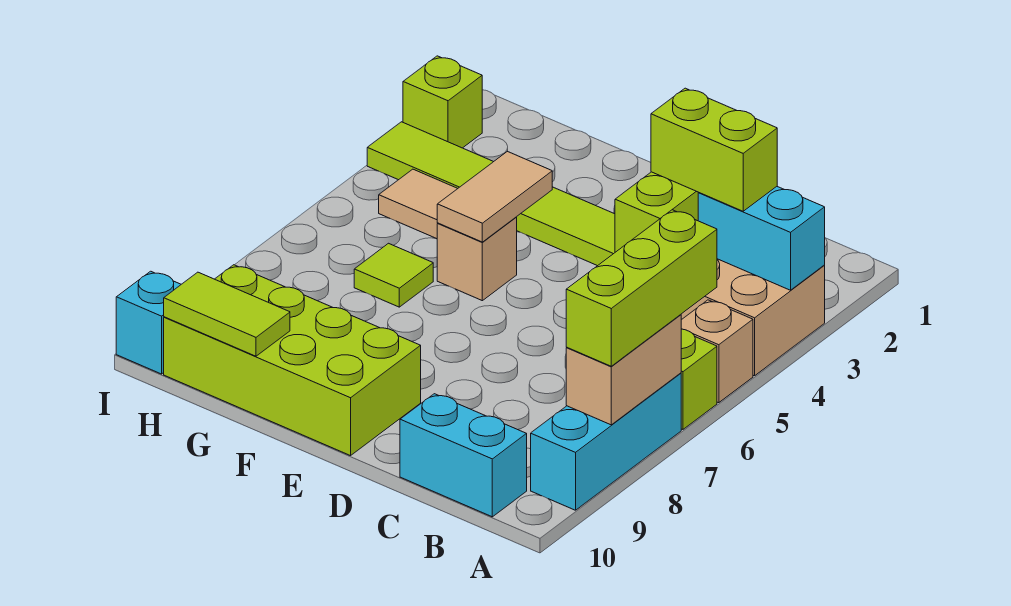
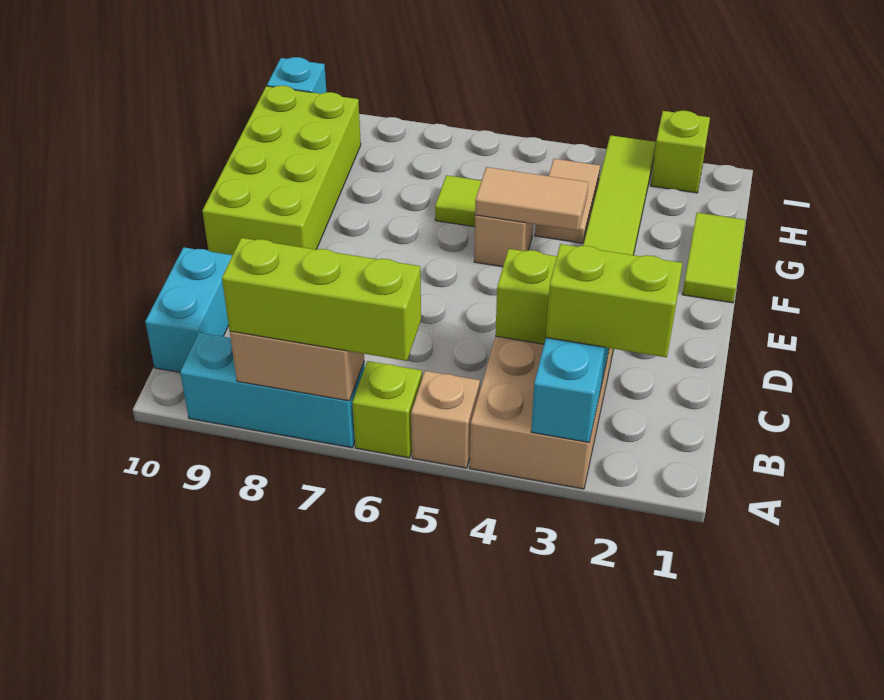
lime brick B3:C3 level 3 -> lime brick B2:B3 level 3
lime tile G10:H10 level 2 -> lime tile F1:G1 level 1

